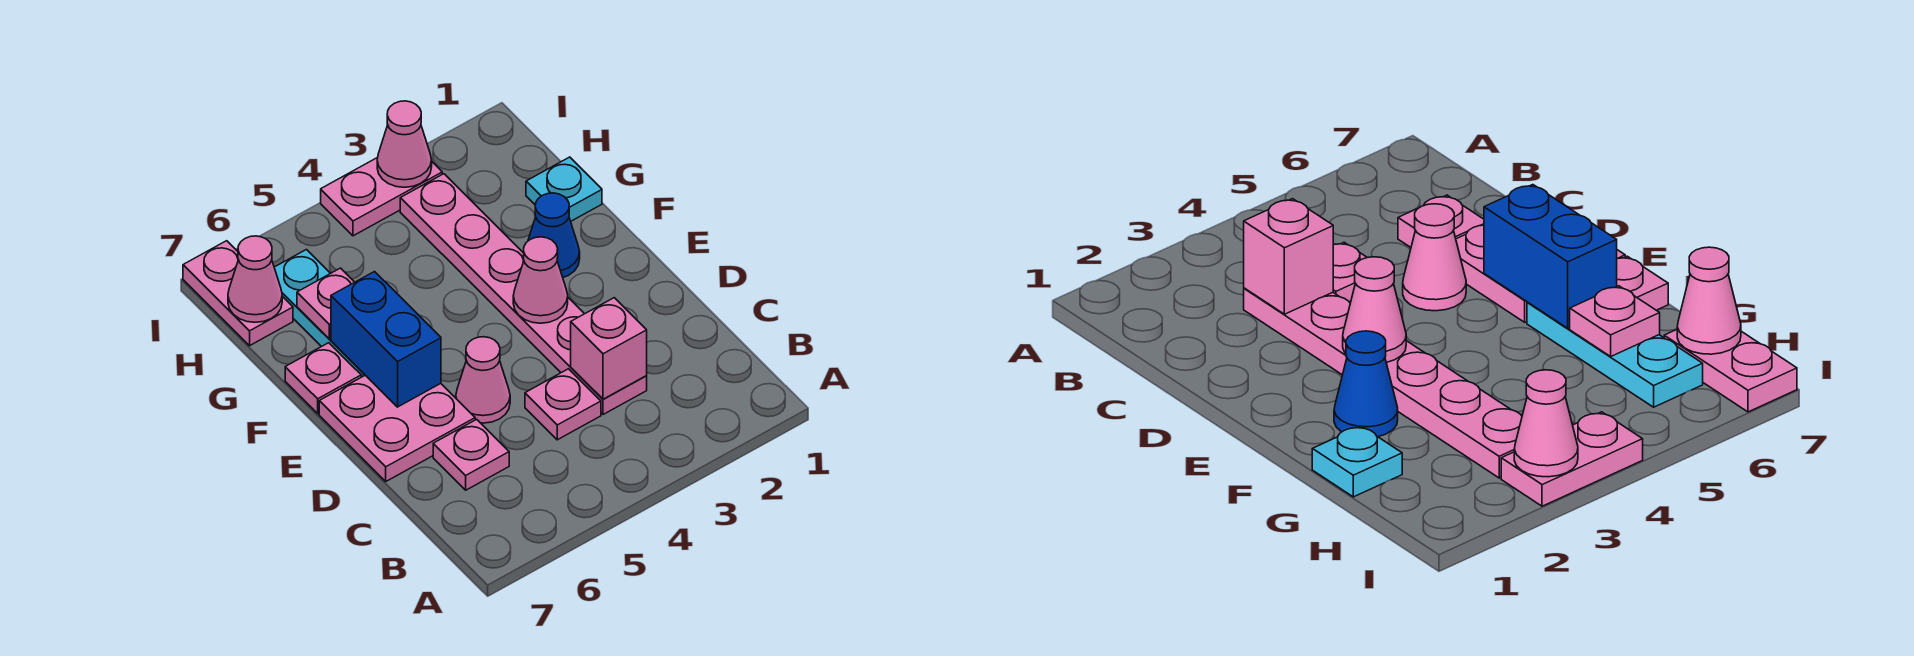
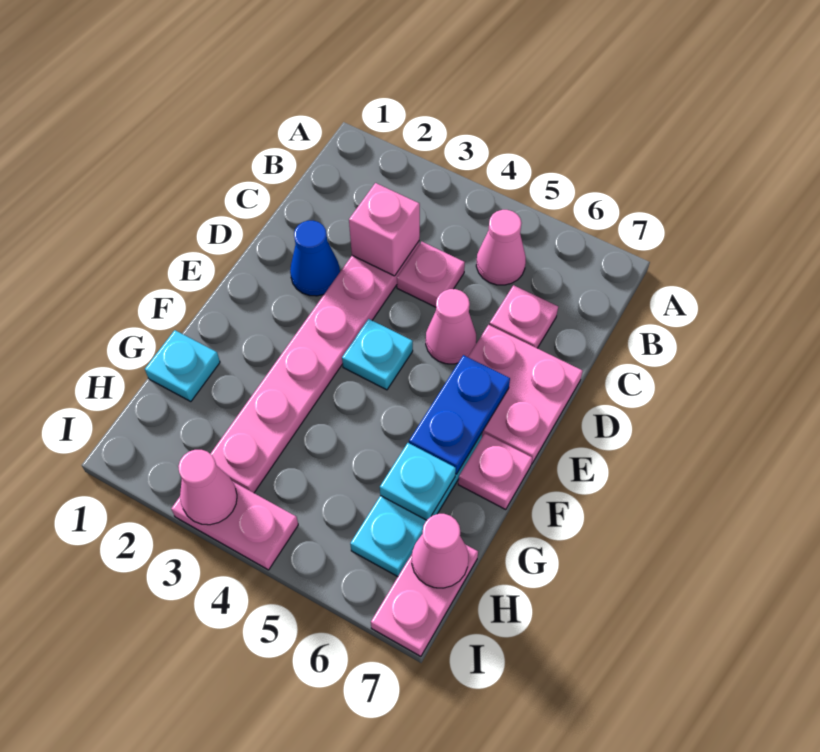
pink cone E3 level 2 -> pink cone B5 level 1
none -> cyan plate E4 level 1
blue brick E6:F6 level 2 -> blue plate E6:F6 level 2
blue cone F2 level 1 -> blue cone D2 level 1
pink plate G6 level 2 -> cyan plate G6 level 2

